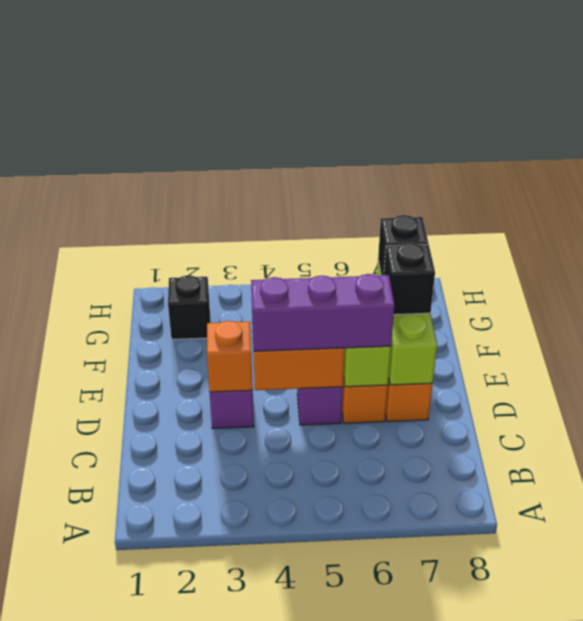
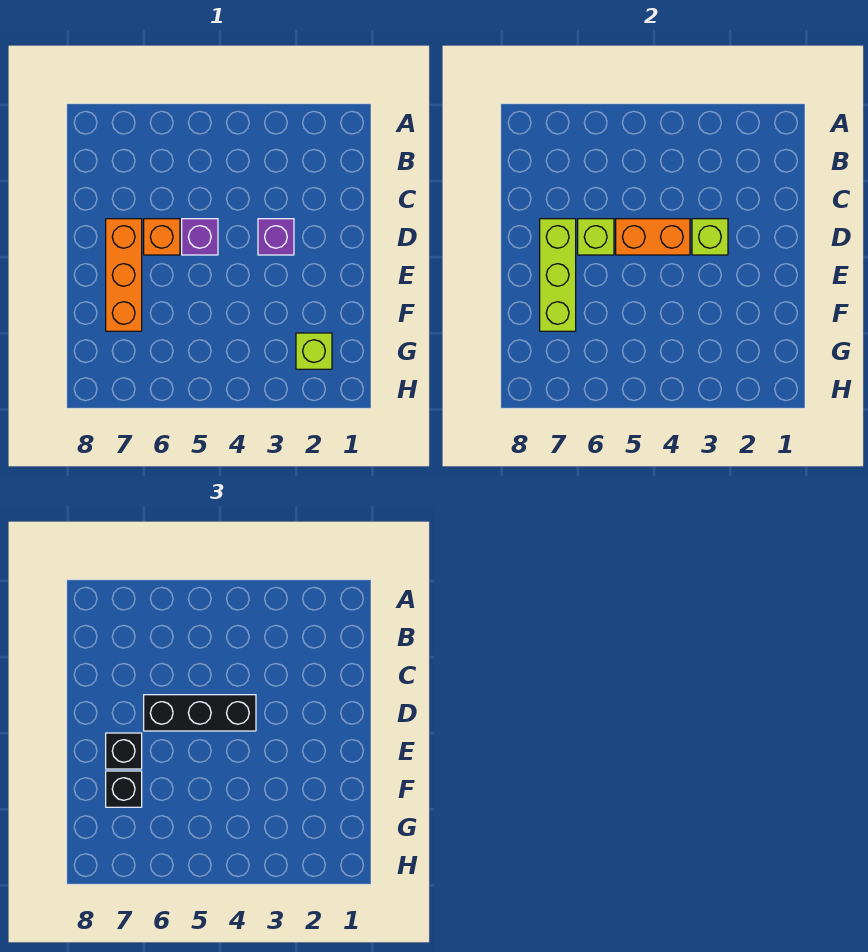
orange brick D3 level 2 -> lime brick D3 level 2
purple brick D4:D6 level 3 -> black brick D4:D6 level 3
black brick G2 level 1 -> lime brick G2 level 1

